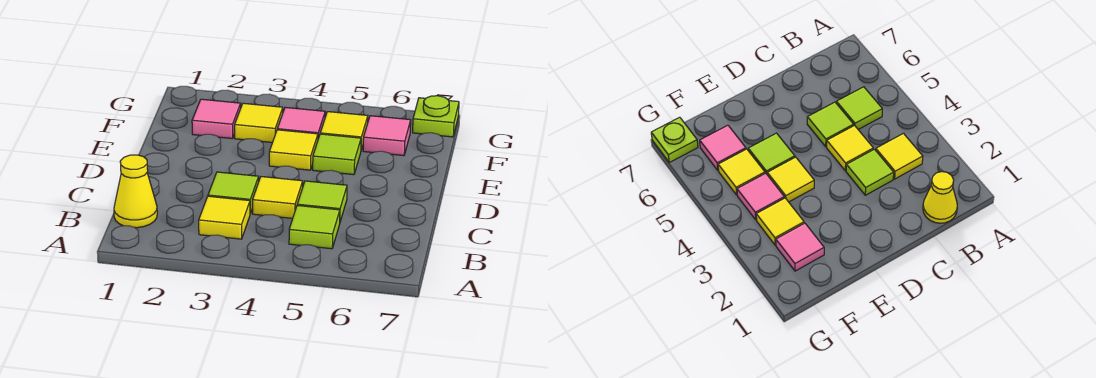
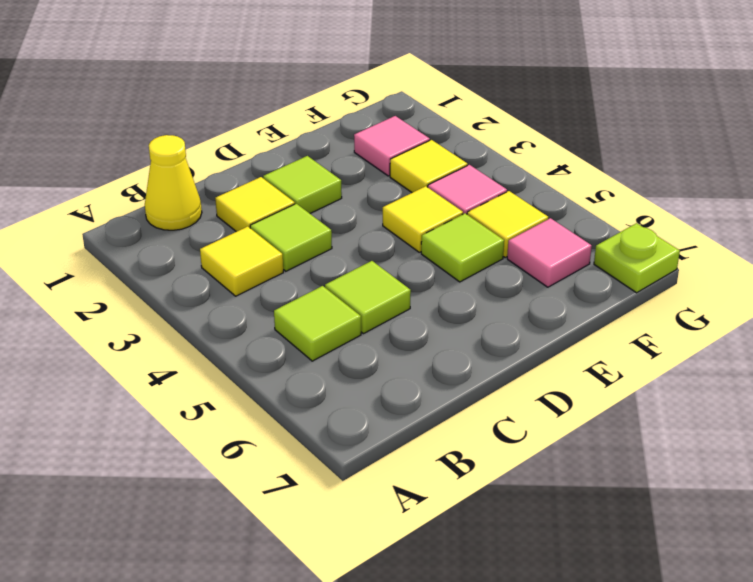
yellow tile C4 level 1 -> yellow tile C2 level 1
none -> lime tile D2 level 1

